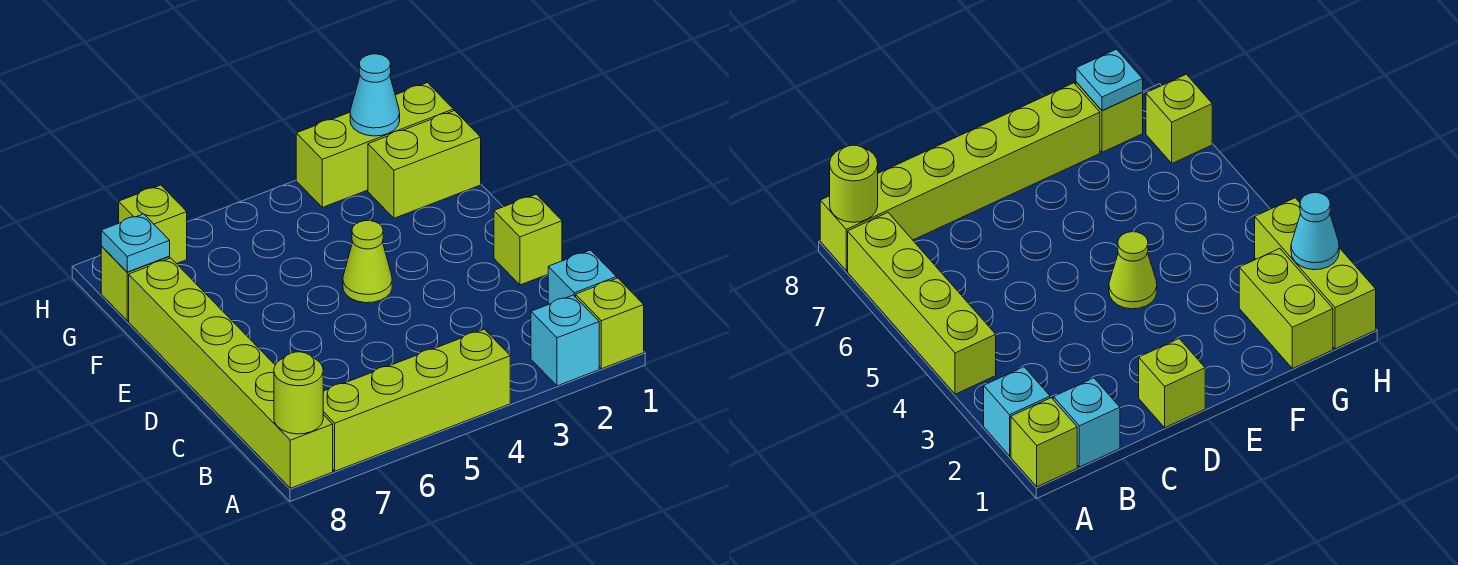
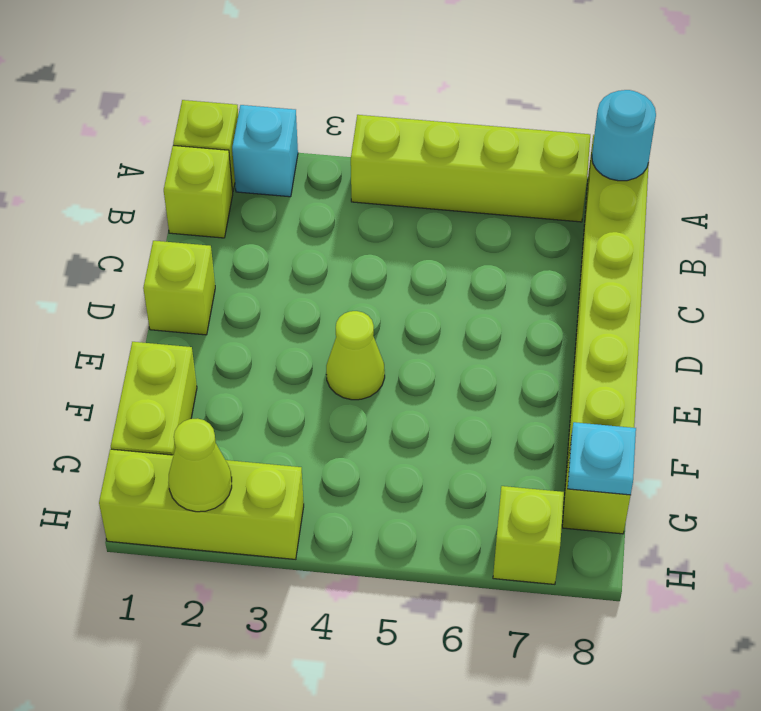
lime round brick A8 level 2 -> cyan round brick A8 level 2
cyan brick B1 level 1 -> lime brick B1 level 1
lime brick G1:G2 level 1 -> lime brick F1:G1 level 1
cyan cone H2 level 2 -> lime cone H2 level 2

